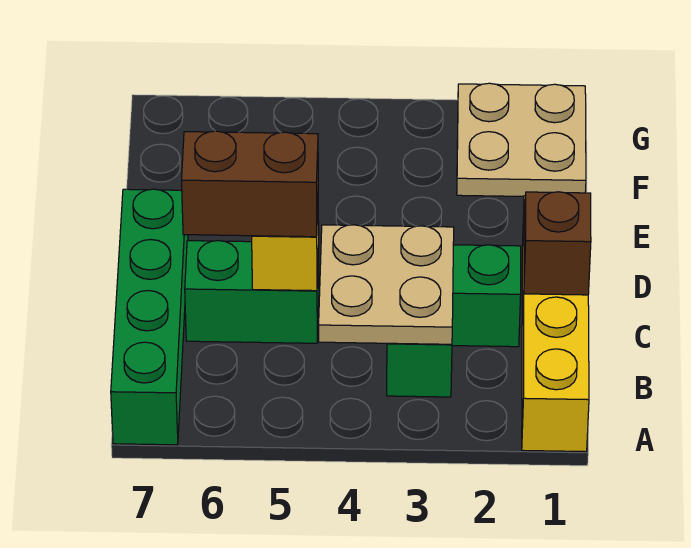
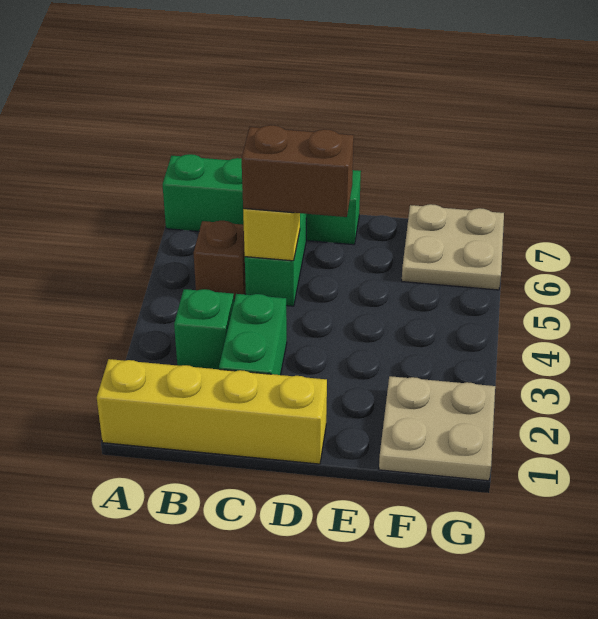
tan plate B3:C4 level 2 -> tan plate F6:G7 level 1
brown brick C1 level 2 -> brown brick B5 level 1
brown brick C5:C6 level 3 -> brown brick C5:D5 level 3

